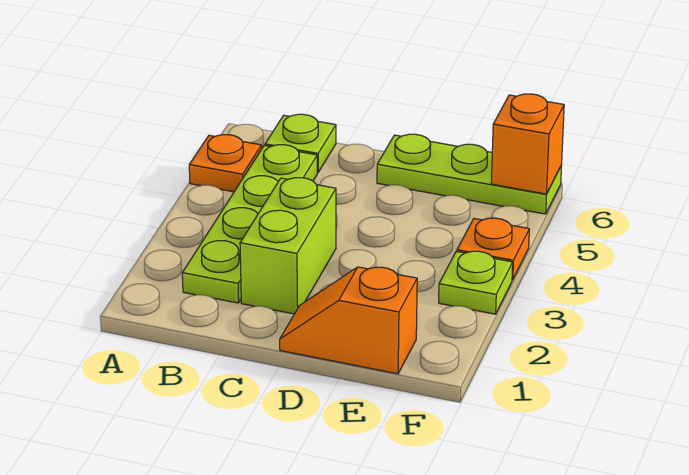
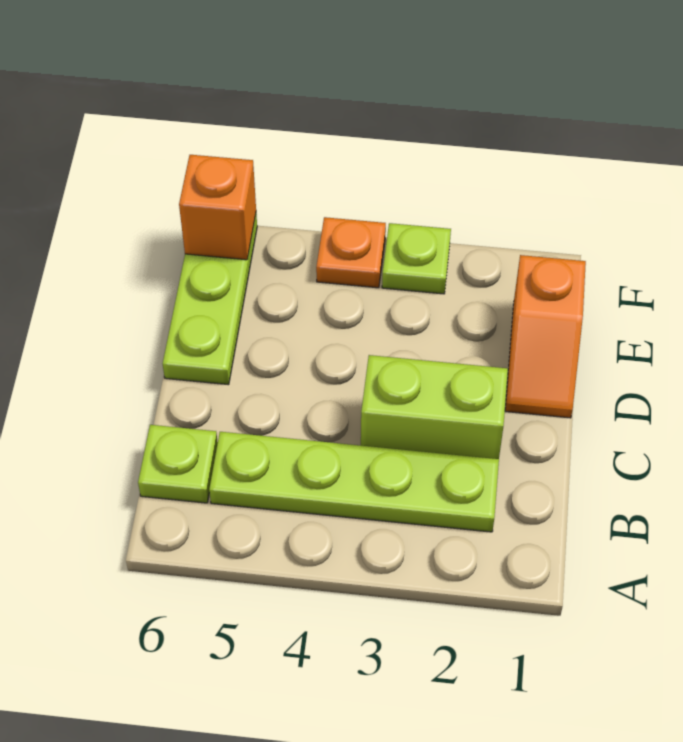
orange plate A5 level 1 -> none

